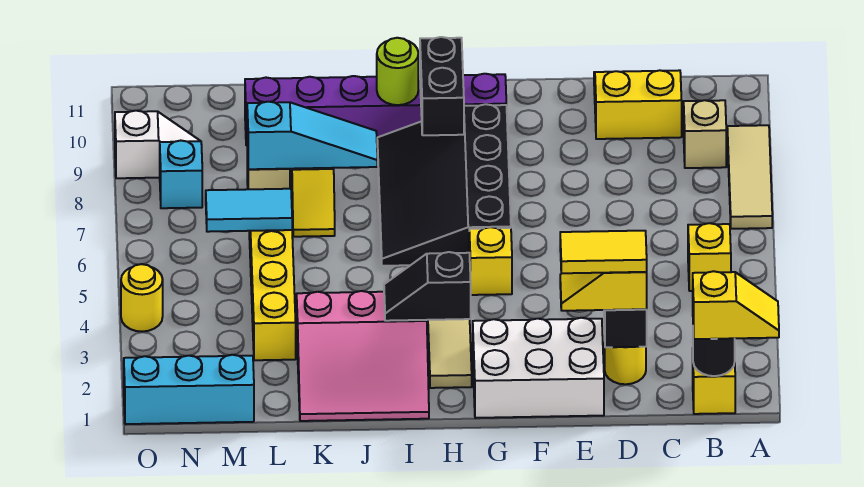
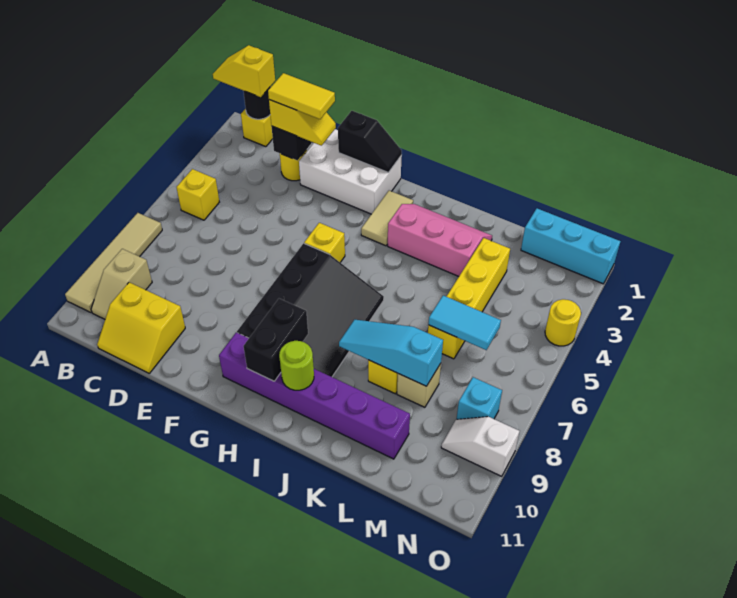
tan tile A7:A9 level 1 -> tan tile A7:A10 level 1
black slope H3:I3 level 2 top H -> black slope F1:G1 level 2 top F
pink slope I1:K3 level 1 top 3 -> pink slope I2:K3 level 1 top 3

